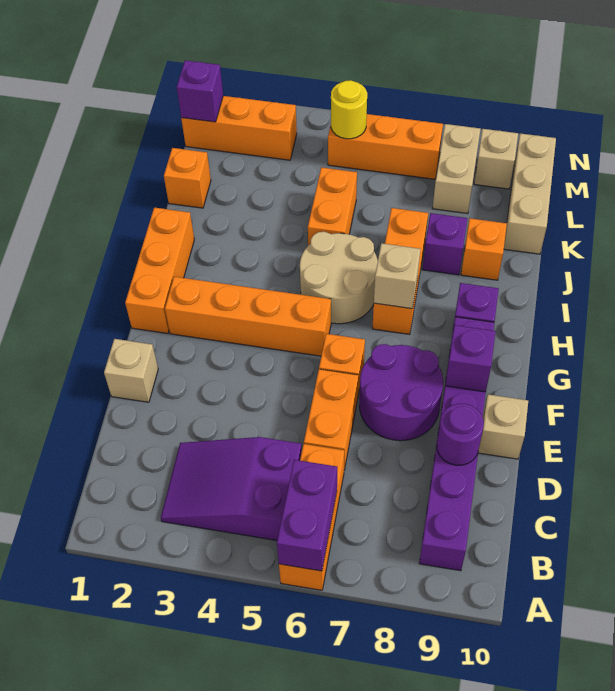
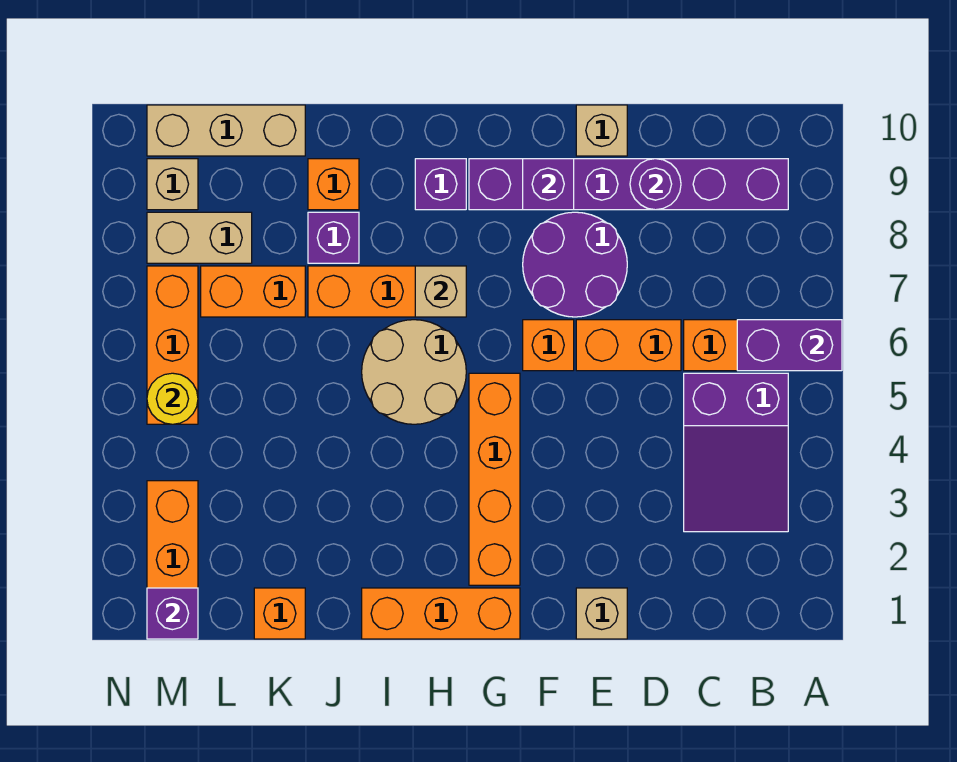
orange brick J5:K5 level 1 -> orange brick K7:L7 level 1

